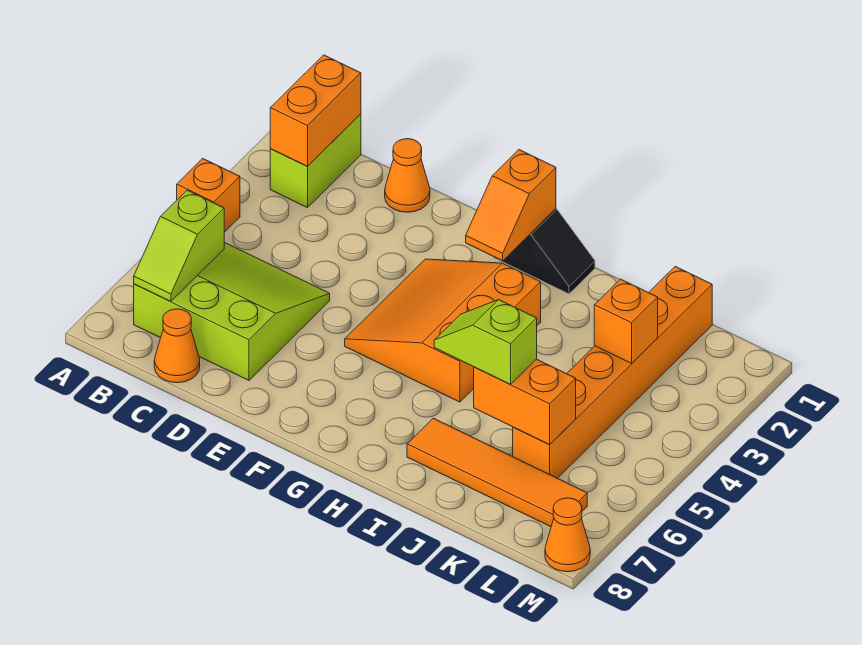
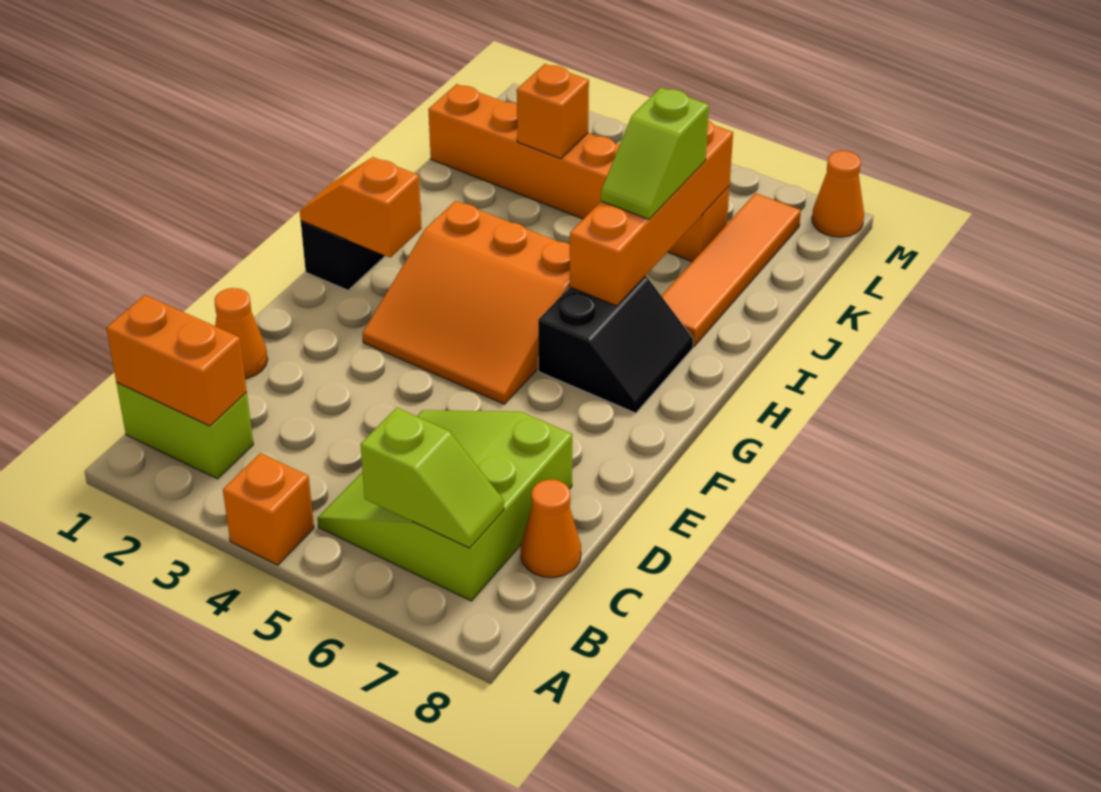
orange slope G1:G2 level 2 top 1 -> orange slope G1:G2 level 2 top 2
none -> black slope G6:H7 level 1 top 6
orange brick J6:K6 level 2 -> orange brick H6:K6 level 2

